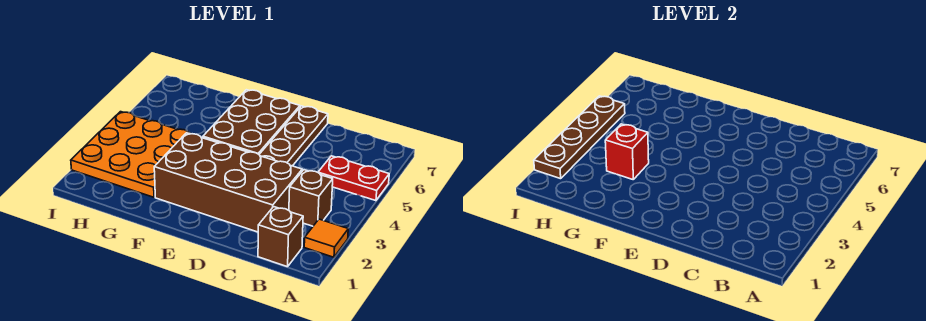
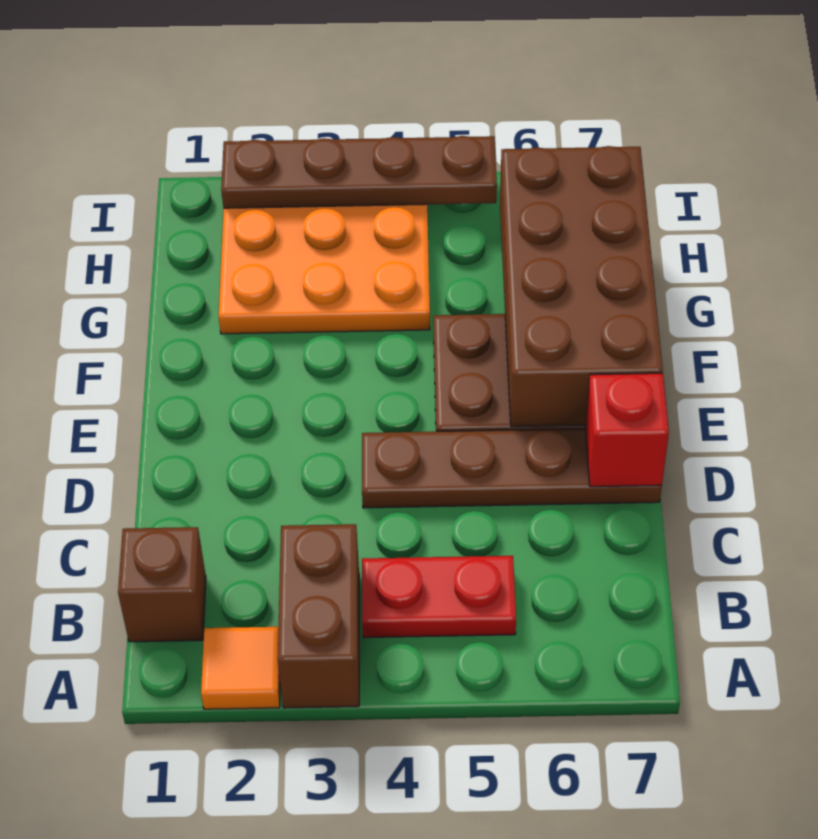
red plate A5:B5 level 1 -> red plate B4:B5 level 1
brown brick B3 level 1 -> brown brick A3:B3 level 1
brown brick C2:F3 level 1 -> brown brick E6:H7 level 2
red brick G3 level 2 -> red brick D7 level 2

